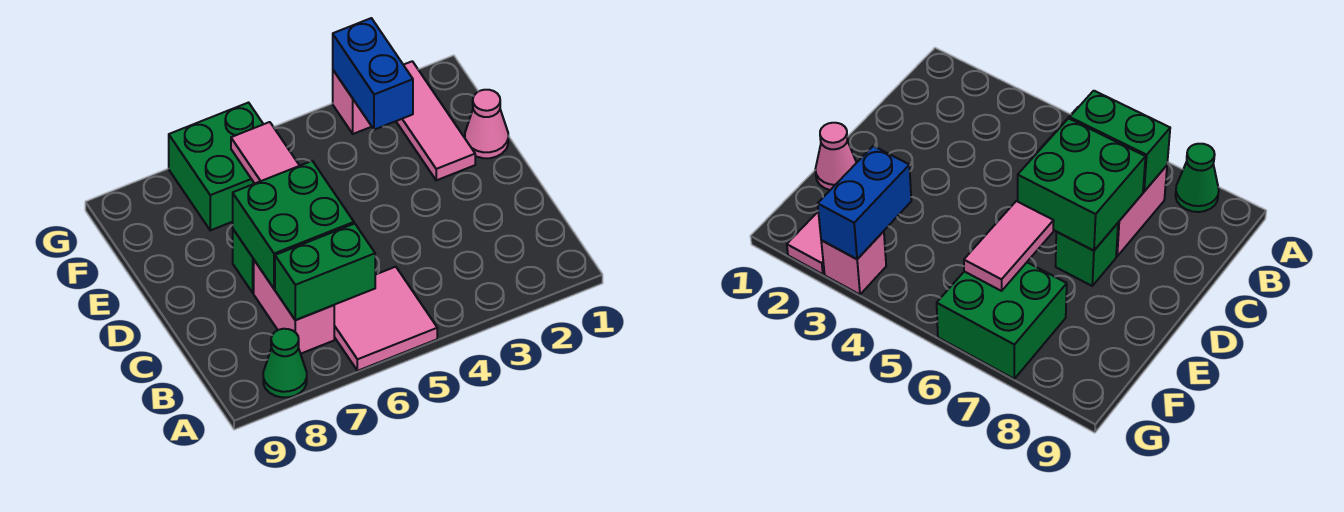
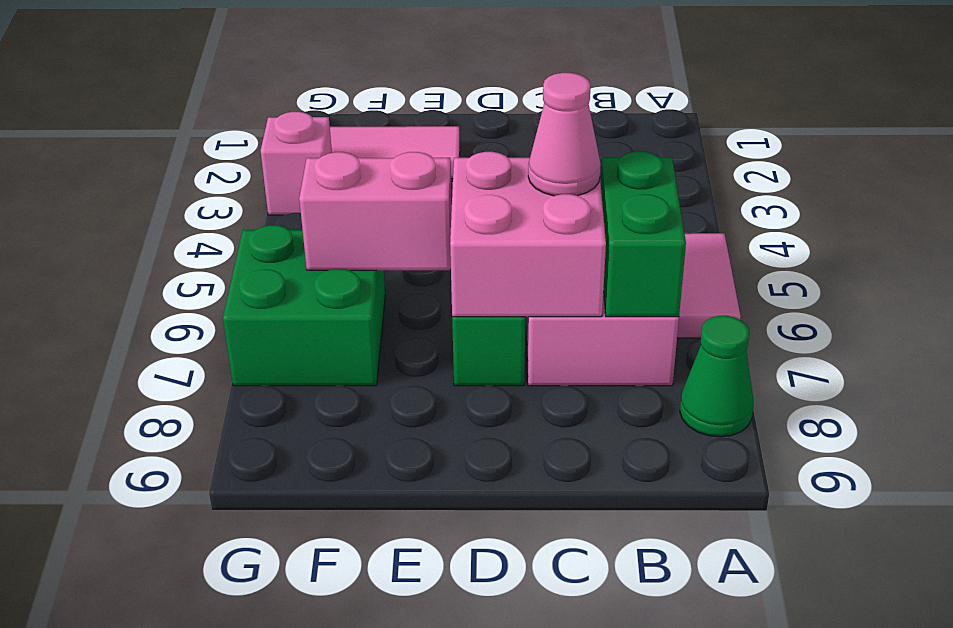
green brick C6:D7 level 2 -> pink brick C6:D7 level 2
pink cone E1 level 1 -> pink cone C6 level 3
pink tile E6:F6 level 2 -> pink brick E6:F6 level 2
blue brick F3:G3 level 2 -> none

